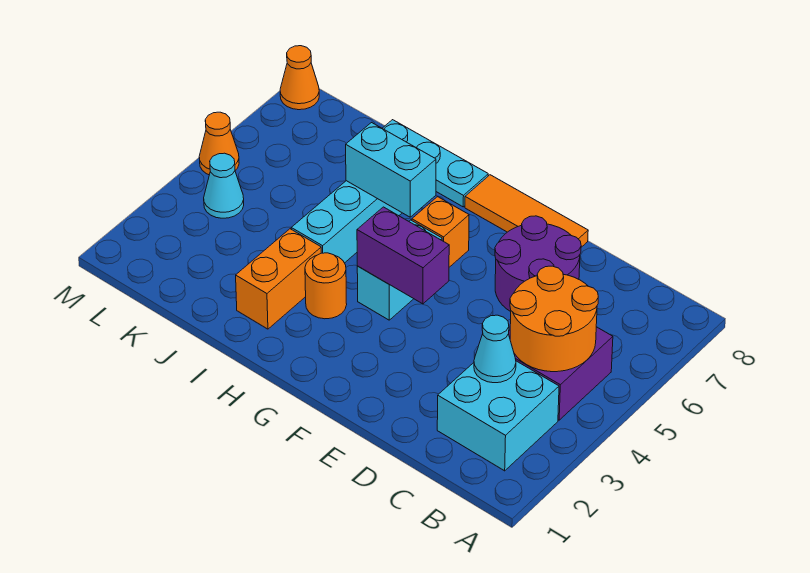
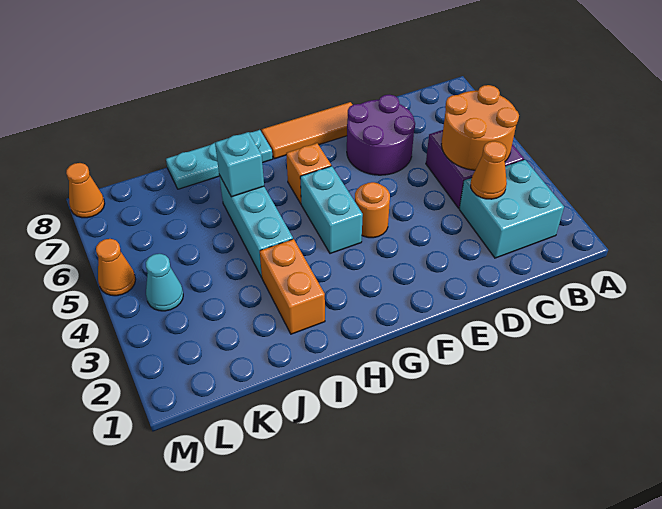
cyan cone C3 level 2 -> orange cone C3 level 2
purple brick F4:G4 level 2 -> none
orange round brick H3 level 1 -> orange round brick F4 level 1
cyan brick H6:I6 level 2 -> cyan brick I6 level 2

